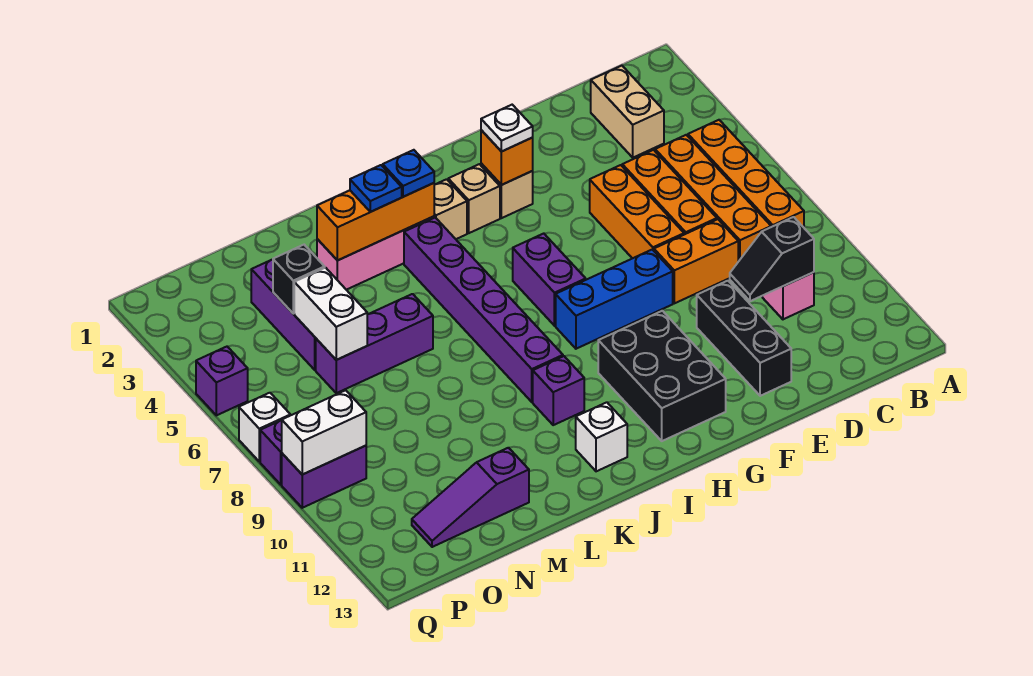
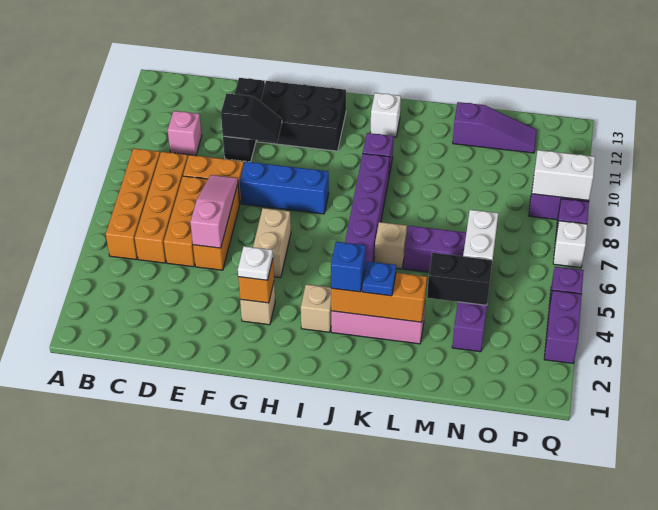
tan brick C2:C3 level 1 -> tan brick G5:G6 level 1
black slope C10:D10 level 2 top C -> black slope E10:F10 level 2 top E
none -> pink slope E5:E7 level 2 top 5
black brick G10:H12 level 1 -> black brick F11:H12 level 1
tan brick H3 level 1 -> tan brick K6 level 1
purple brick H6:H7 level 1 -> purple brick Q3:Q4 level 1
blue plate J3 level 3 -> blue brick J3 level 3
black brick N4 level 2 -> black brick M4:N4 level 2

